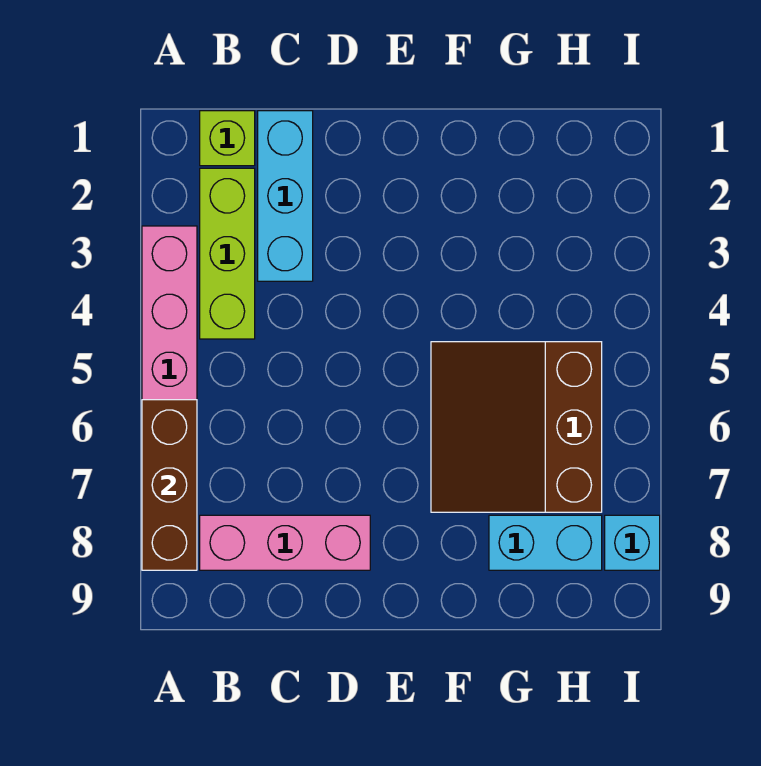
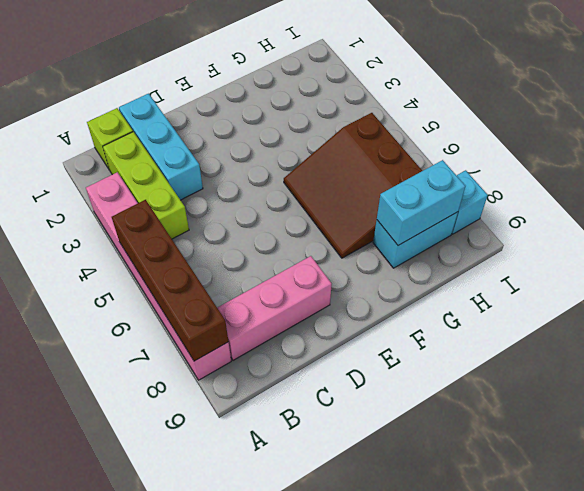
brown brick A6:A8 level 2 -> brown brick A5:A8 level 2
none -> cyan brick G8:H8 level 2

